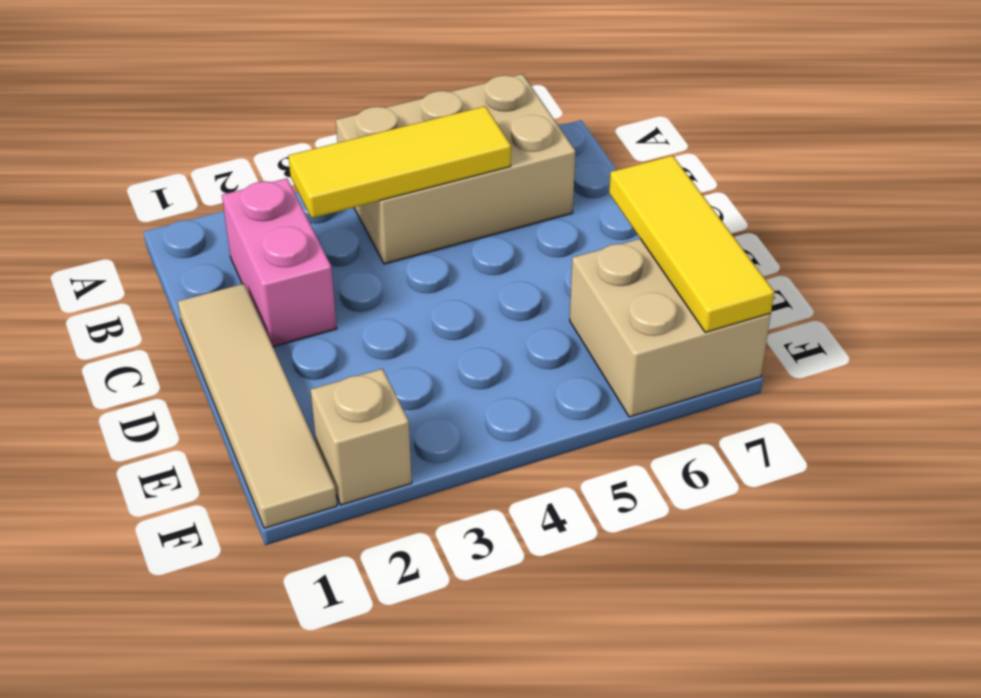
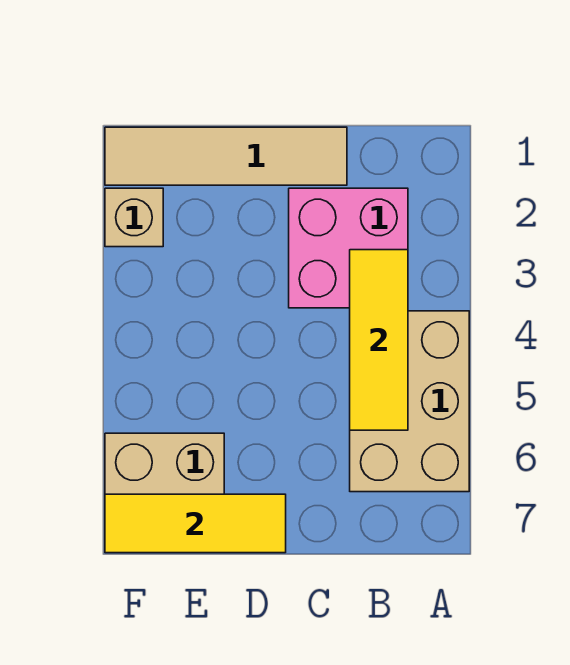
pink brick B2:C2 level 1 -> pink brick B2:C3 level 1

